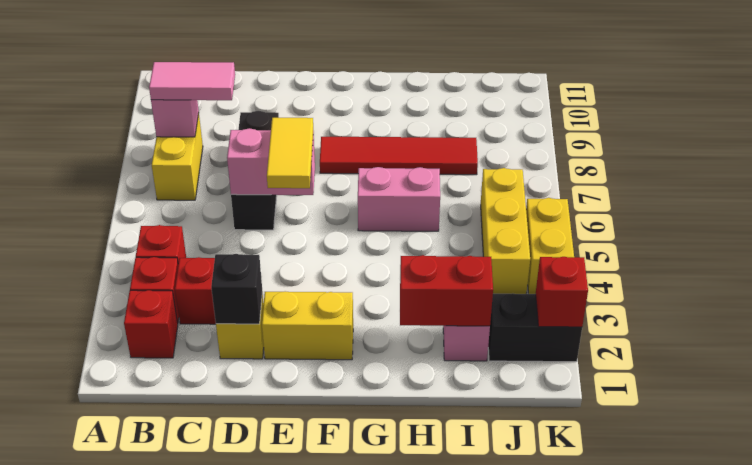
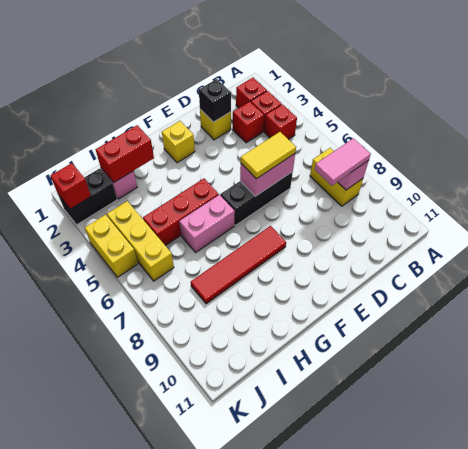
black brick D6:D8 level 1 -> black brick D6:F6 level 1
yellow brick E2:F2 level 1 -> yellow brick F2 level 1
yellow tile E5:E6 level 3 -> yellow tile D6:E6 level 3
none -> red brick G5:I5 level 1

